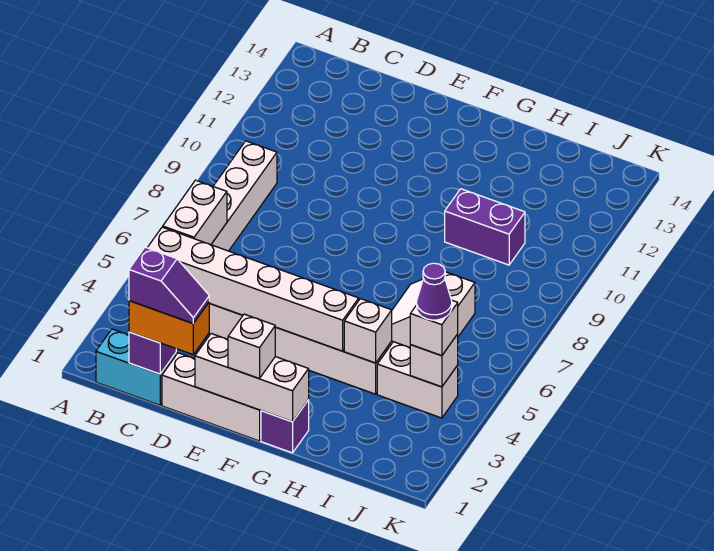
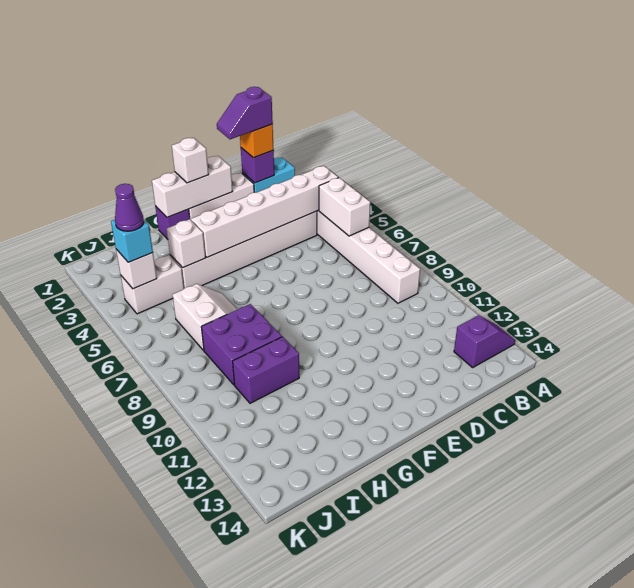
none -> purple slope A13:B13 level 1 top B
orange brick C1:D1 level 3 -> orange brick C1 level 3
none -> purple brick H8:I9 level 1
white brick J4 level 3 -> cyan brick J4 level 3

